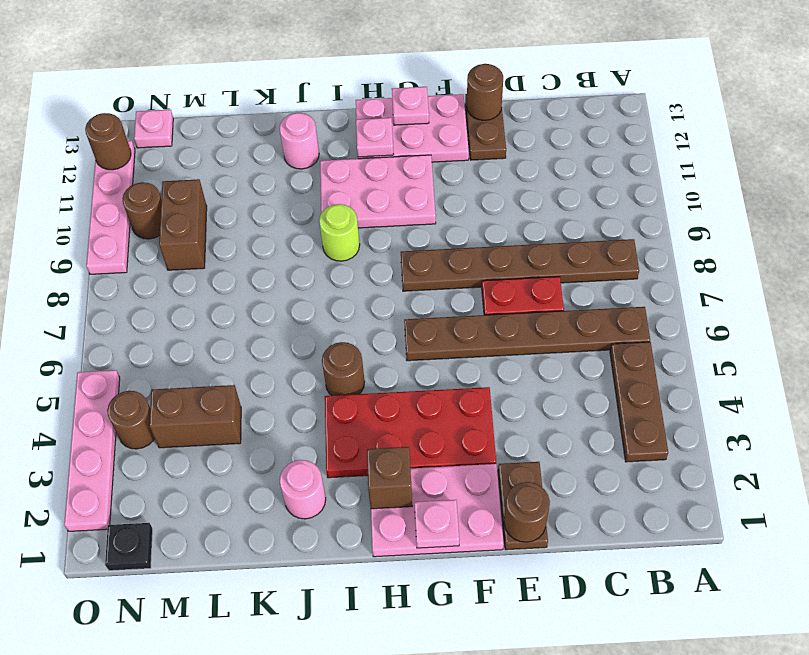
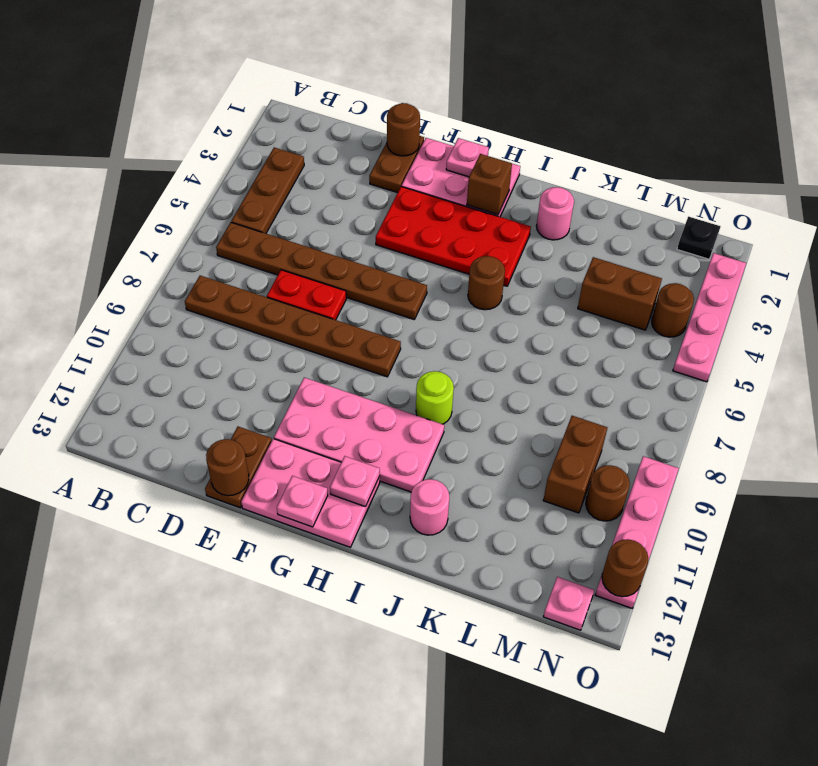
pink plate G10:I11 level 1 -> pink plate F10:I11 level 1

